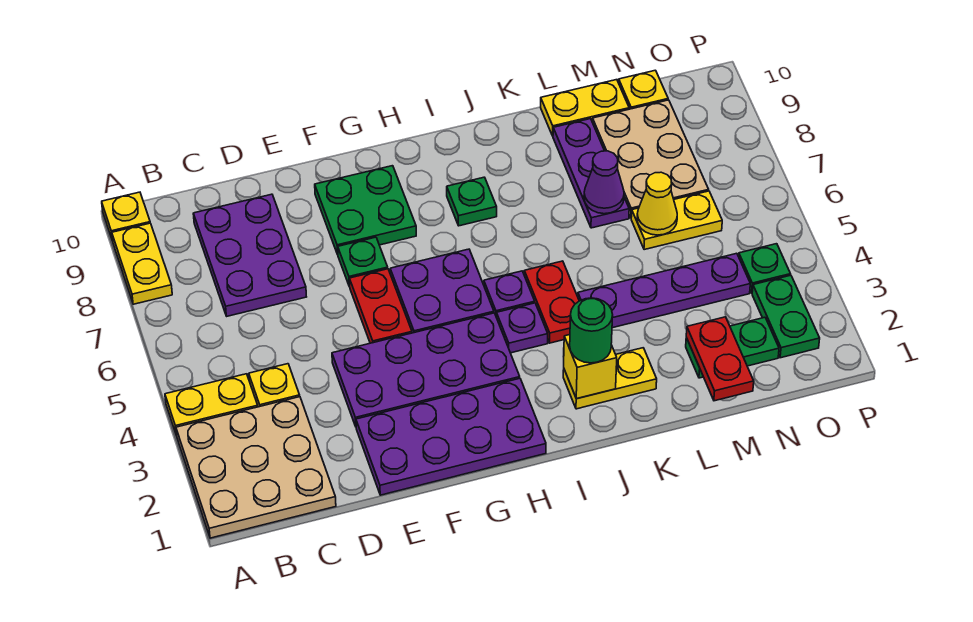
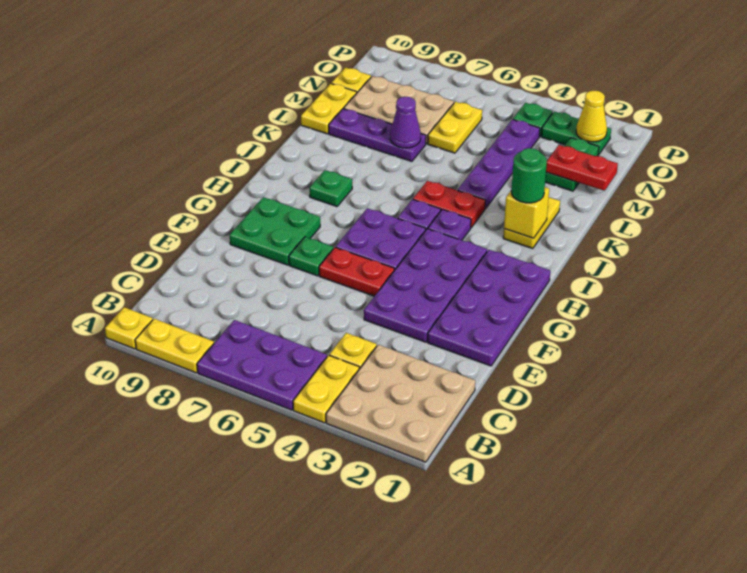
purple plate C7:D9 level 1 -> purple plate A5:B7 level 1
yellow cone M6 level 2 -> yellow cone O2 level 2

